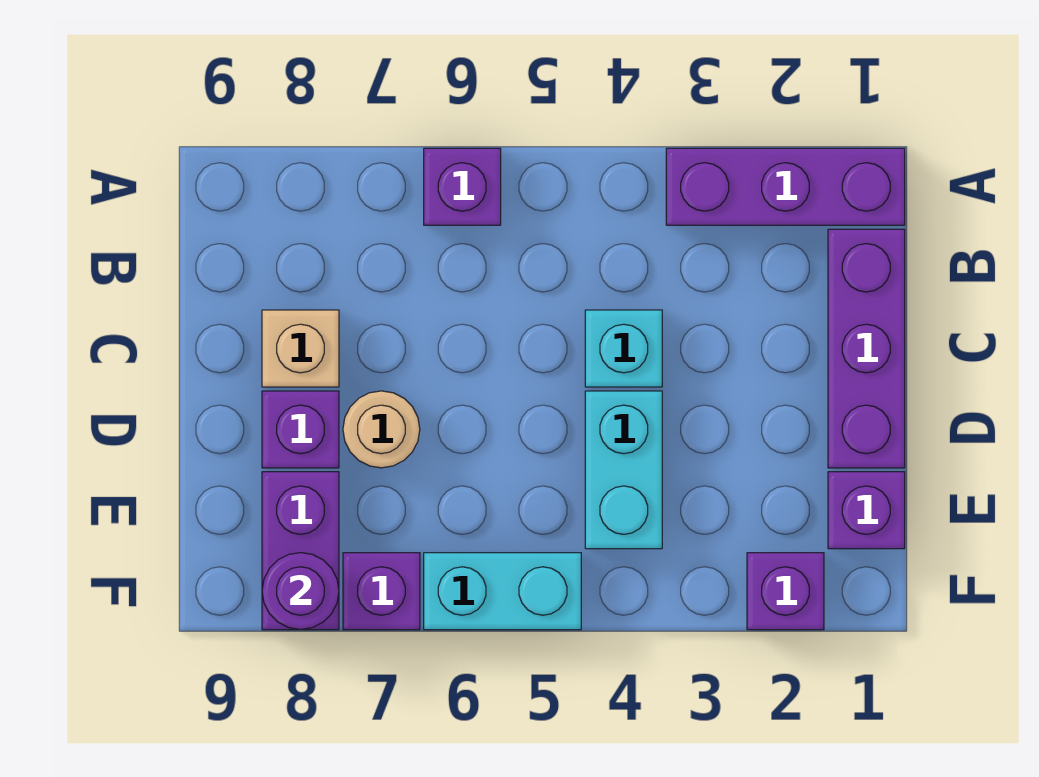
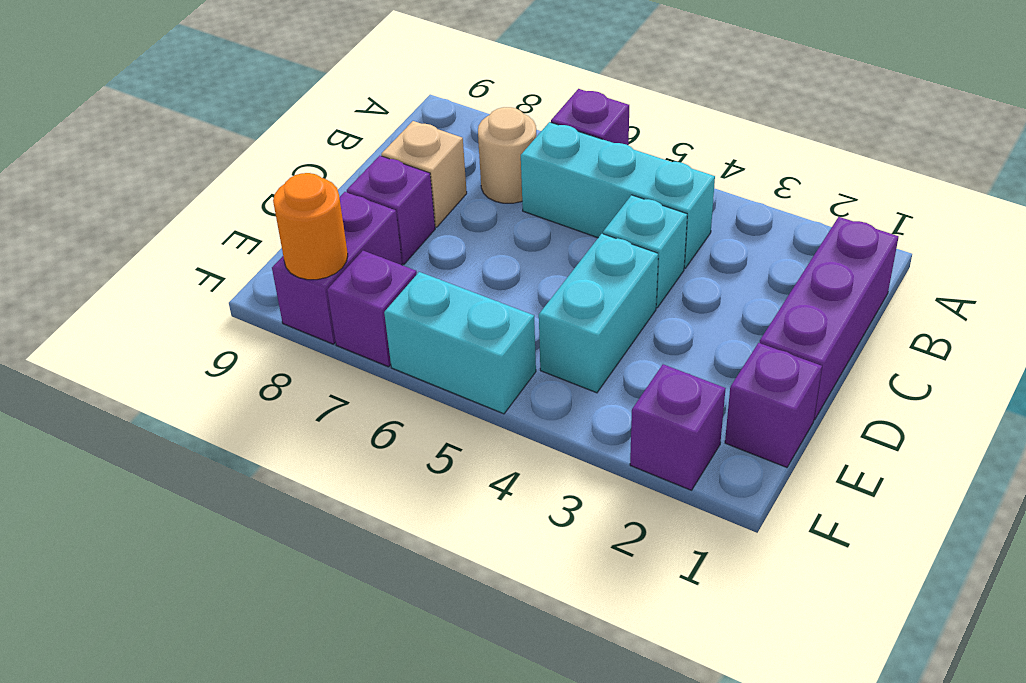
purple brick A1:A3 level 1 -> none
none -> cyan brick B4:B6 level 1
tan round brick D7 level 1 -> tan round brick B7 level 1
purple round brick F8 level 2 -> orange round brick F8 level 2

